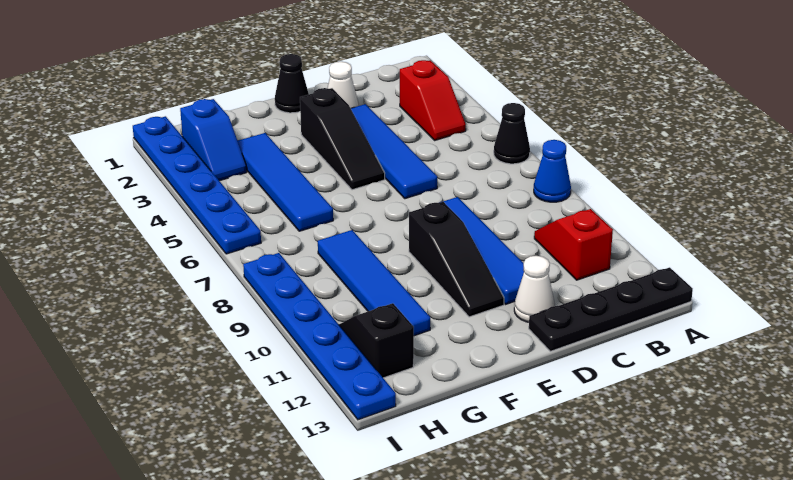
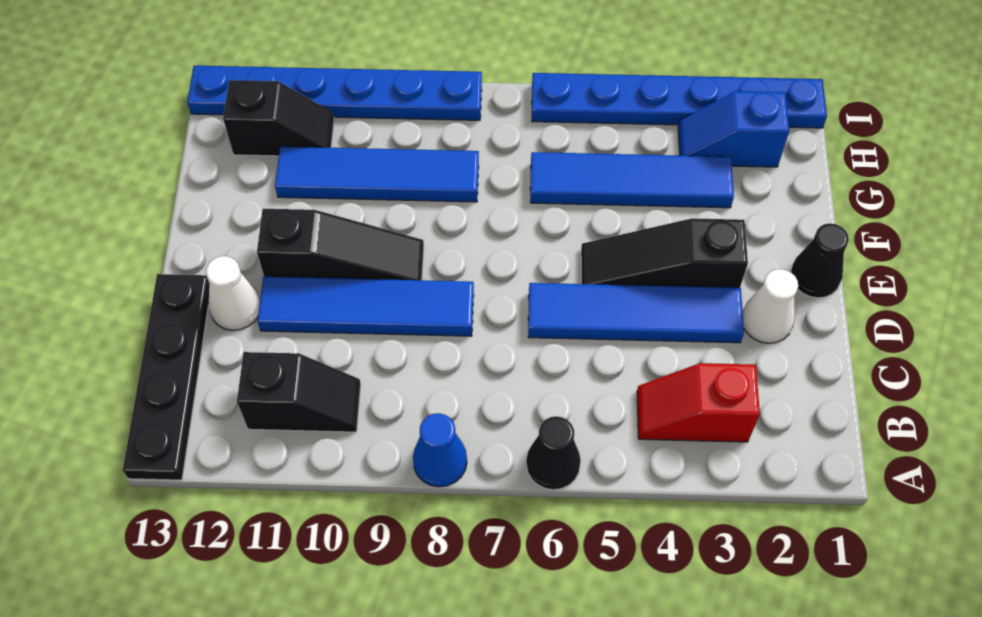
red slope B10:B11 level 1 top 11 -> black slope B10:B11 level 1 top 11
black slope E9:E11 level 1 top 9 -> black slope E9:E11 level 1 top 11

